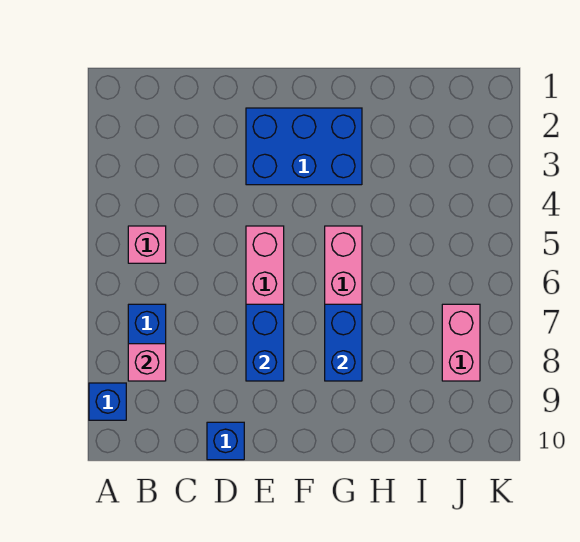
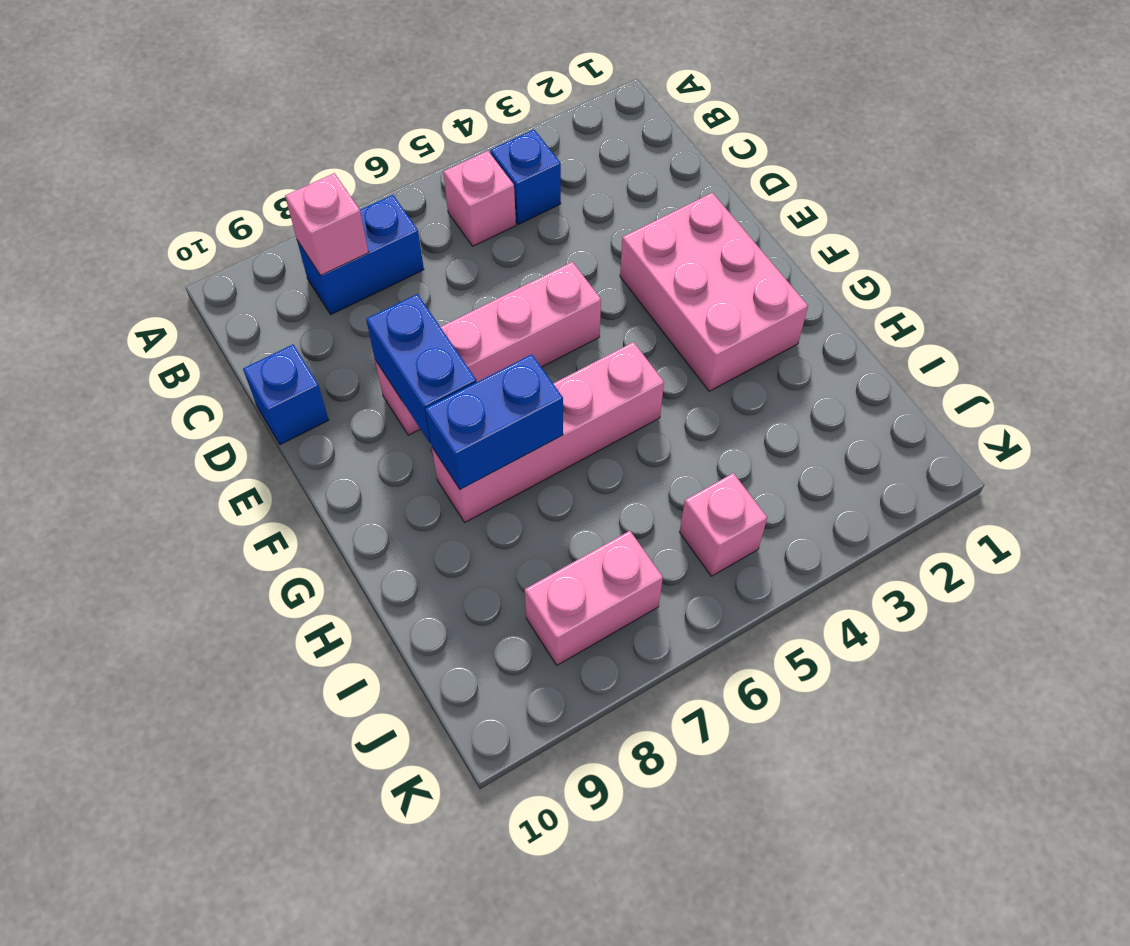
blue brick A9 level 1 -> blue brick B4 level 1
blue brick E2:G3 level 1 -> pink brick E2:G3 level 1
blue brick E7:E8 level 2 -> blue brick E8:F8 level 2
none -> pink brick J5 level 1

